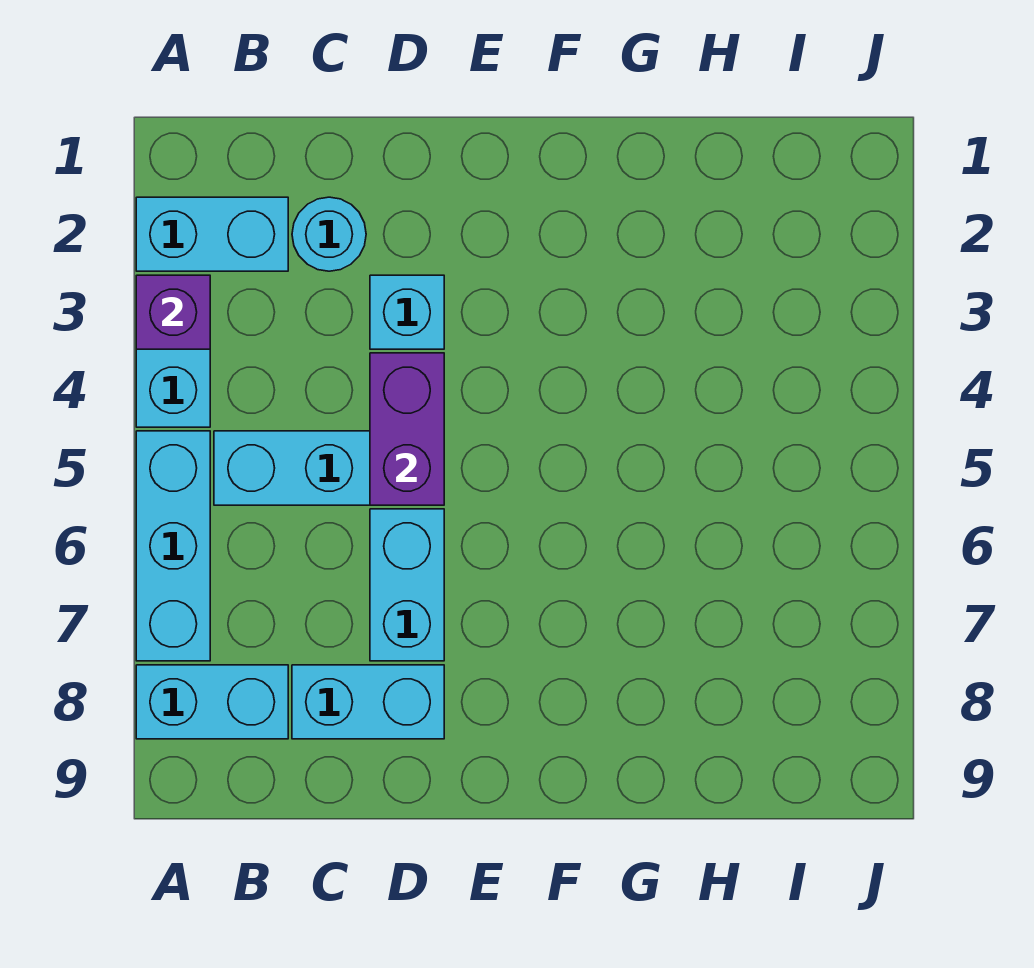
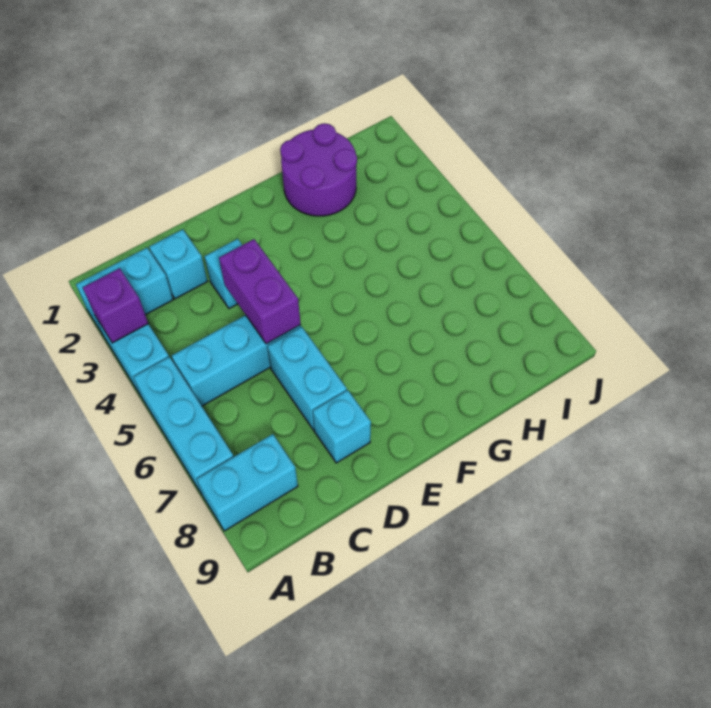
cyan round brick C2 level 1 -> cyan brick C2 level 1
cyan brick C8:D8 level 1 -> cyan brick D8 level 1
none -> purple round brick G1:H2 level 1

